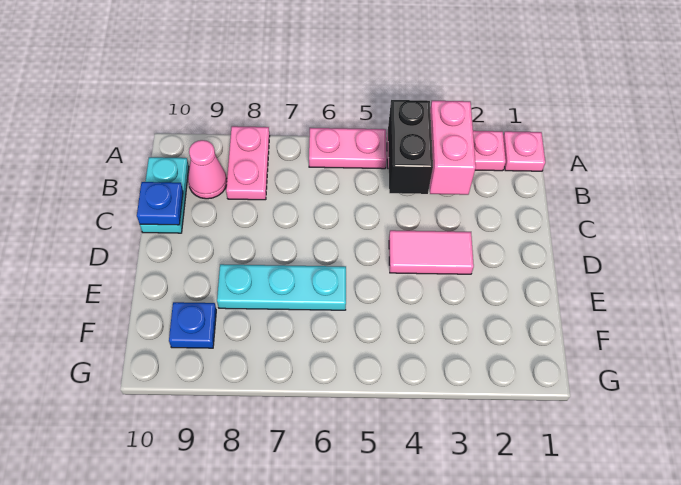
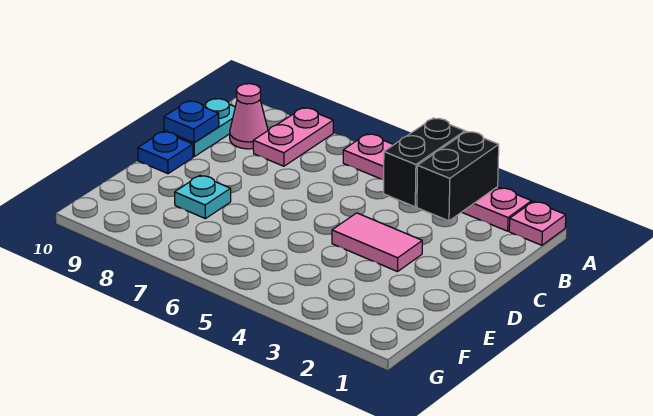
pink brick A3:B3 level 2 -> black brick A3:B3 level 2
cyan plate E6:E8 level 1 -> cyan plate E8 level 1
blue plate F9 level 1 -> blue plate D10 level 1

